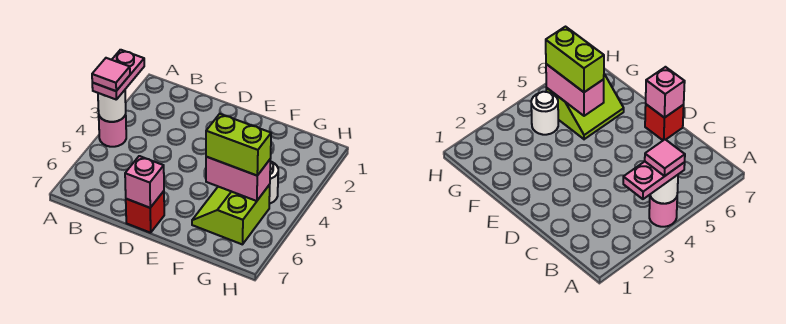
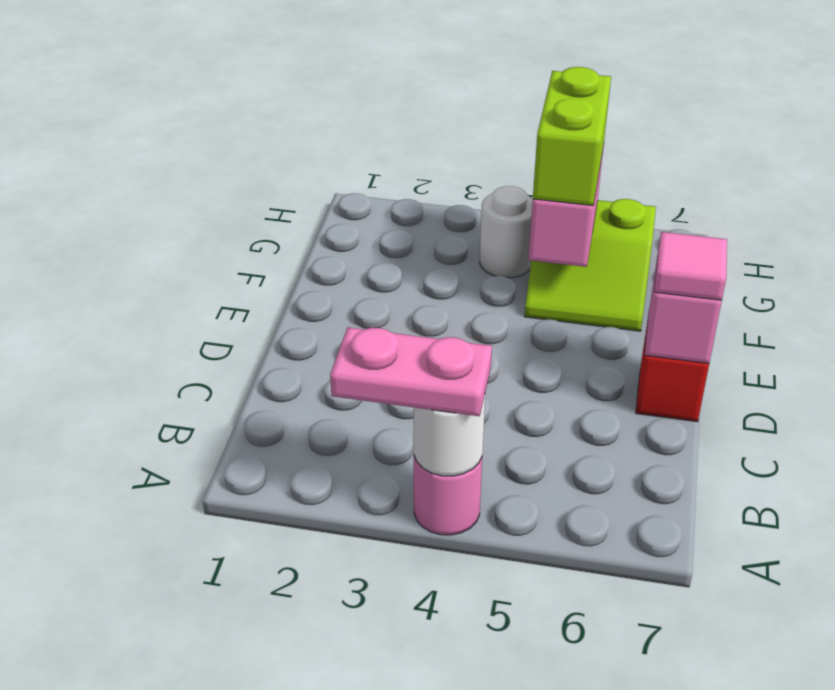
pink tile A4 level 4 -> pink tile D7 level 3

